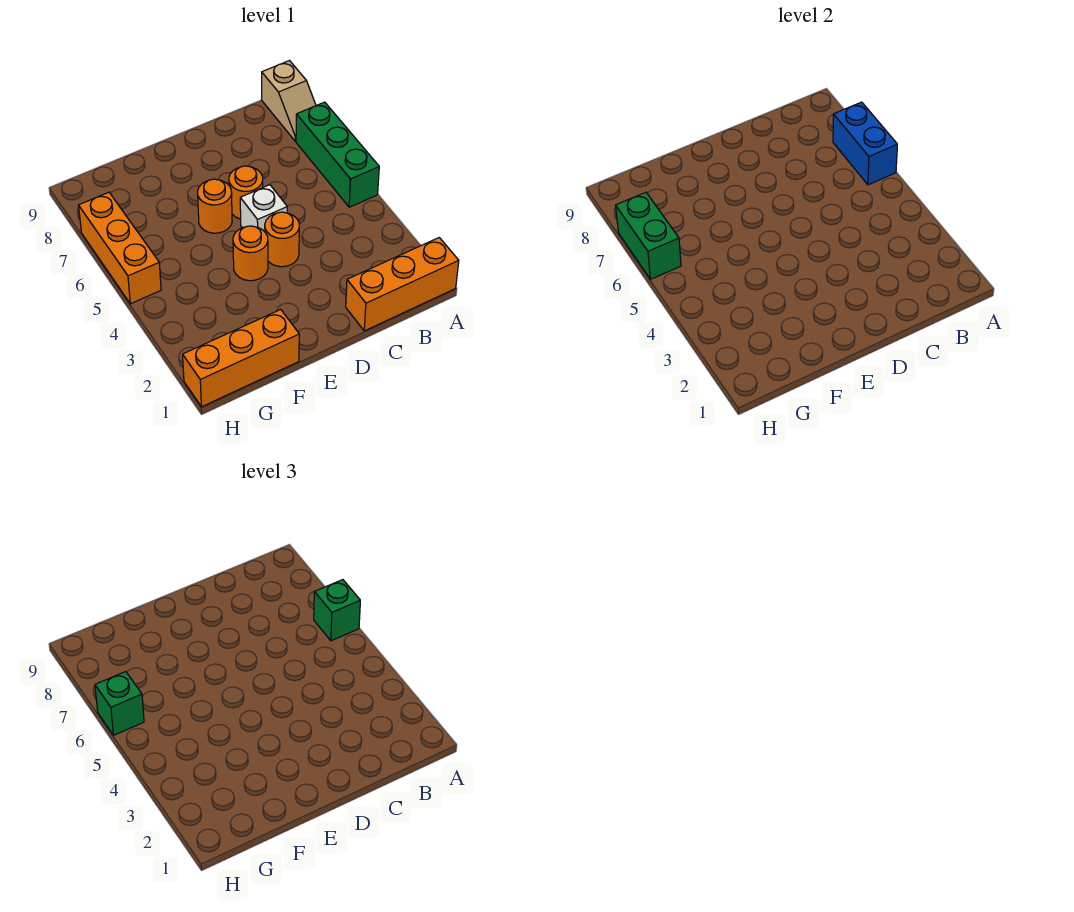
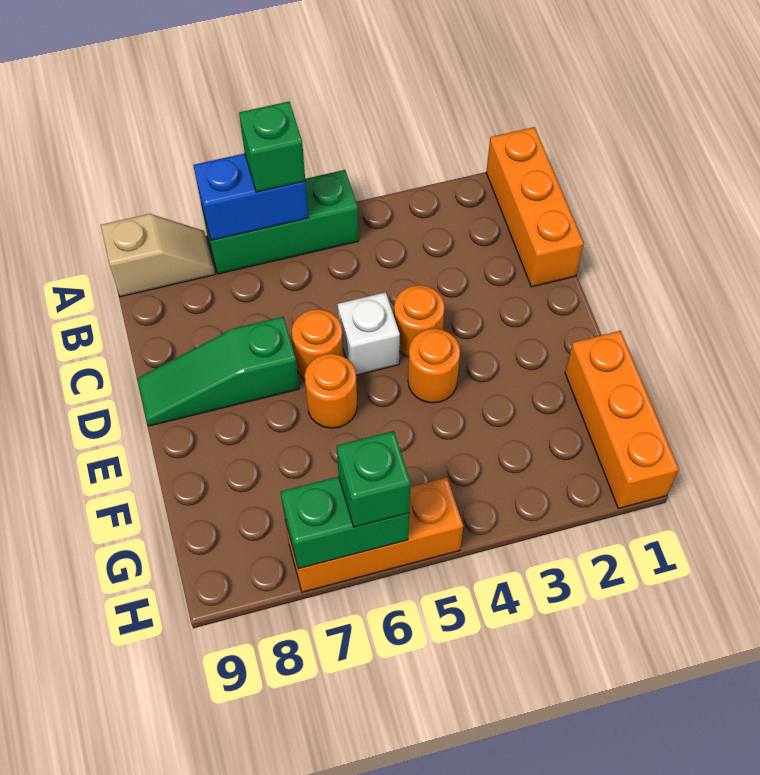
none -> green slope D7:D9 level 1 top 7

